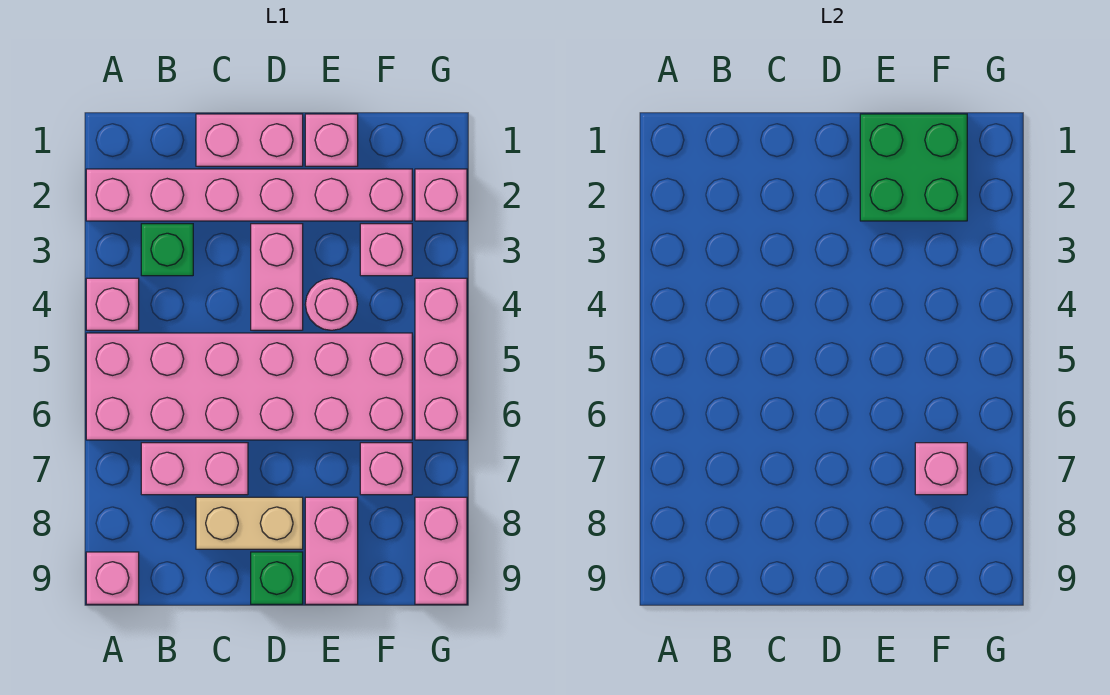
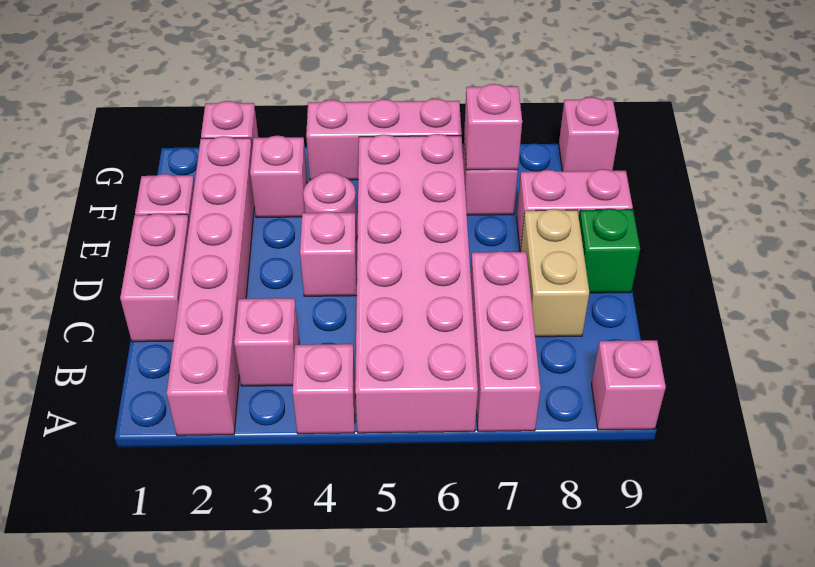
green brick B3 level 1 -> pink brick B3 level 1
pink brick B7:C7 level 1 -> pink brick A7:C7 level 1
pink brick D3:D4 level 1 -> pink brick D4 level 1
green brick E1:F2 level 2 -> none
pink brick G8:G9 level 1 -> pink brick G9 level 1

